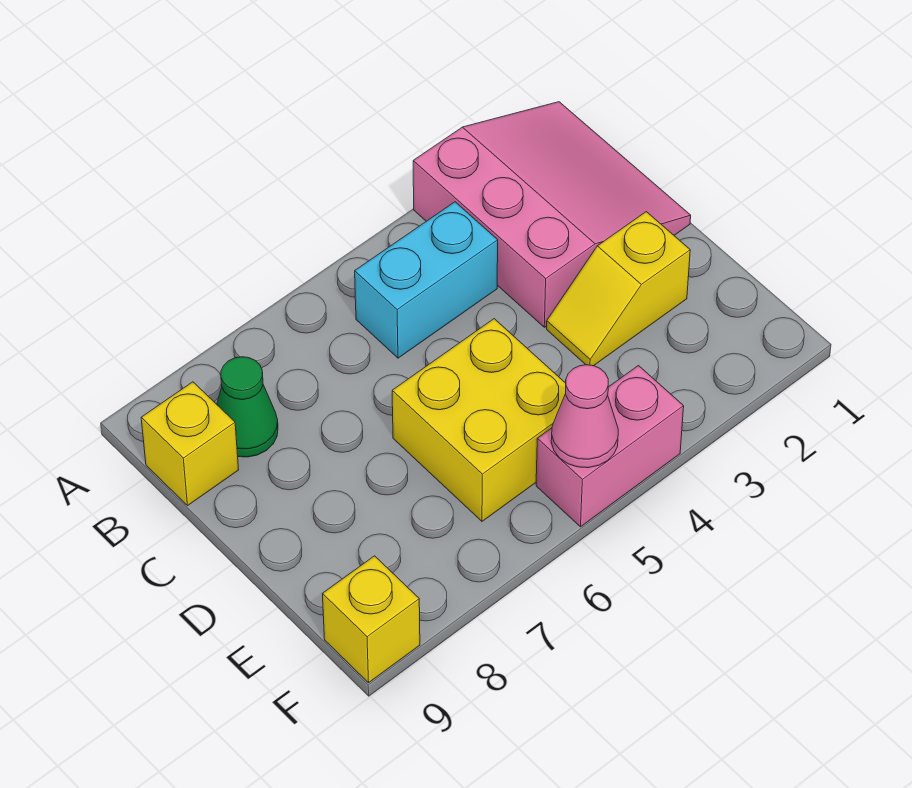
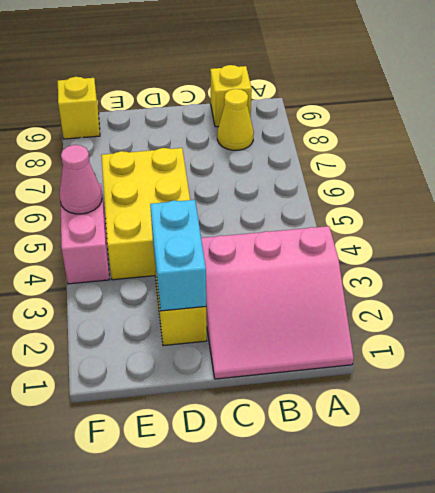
cyan brick B4:B5 level 1 -> cyan brick D2:D3 level 2
green cone B8 level 1 -> yellow cone B8 level 1
yellow brick D5:E6 level 1 -> yellow brick D4:E6 level 1

